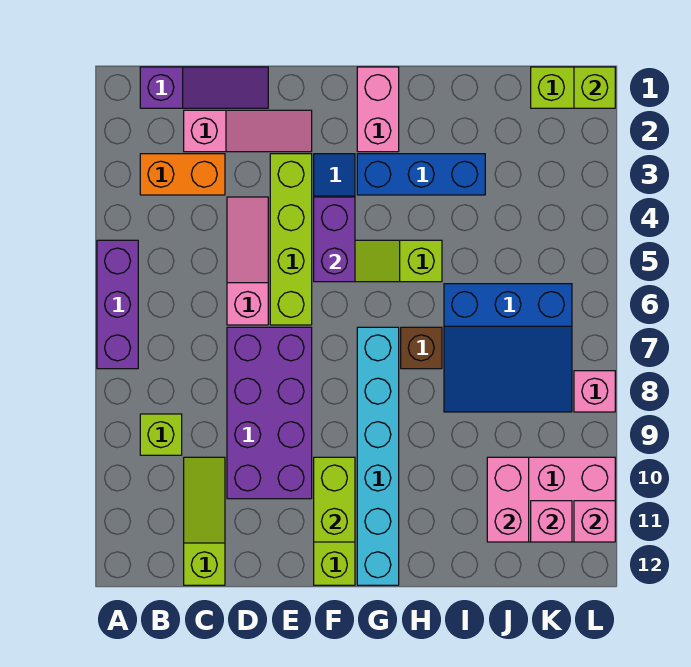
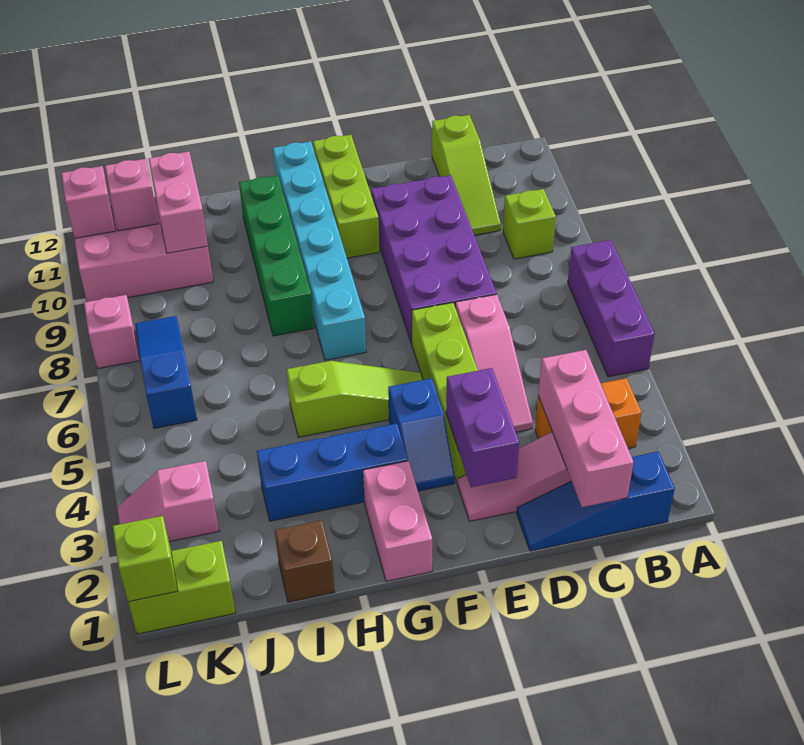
purple slope B1:D1 level 1 top B -> blue slope B1:D1 level 1 top B
none -> pink brick C1:C3 level 2
purple brick F4:F5 level 2 -> purple brick E2:E3 level 2
lime brick F10:F11 level 2 -> none
brown brick H7 level 1 -> brown brick I1 level 1
none -> green brick H8:H11 level 1
blue slope I6:K8 level 1 top 6 -> blue slope K6:K8 level 1 top 6
none -> pink slope K3:L3 level 1 top K

